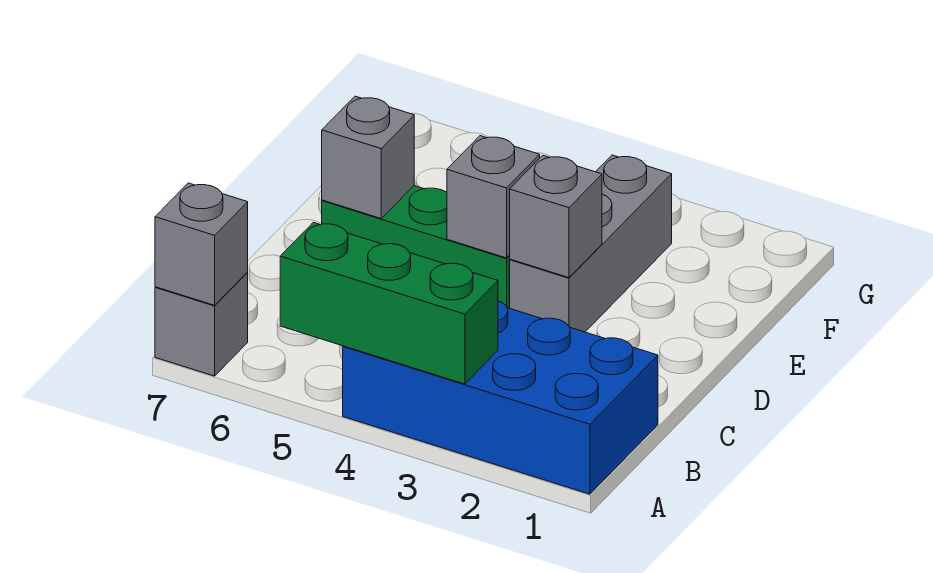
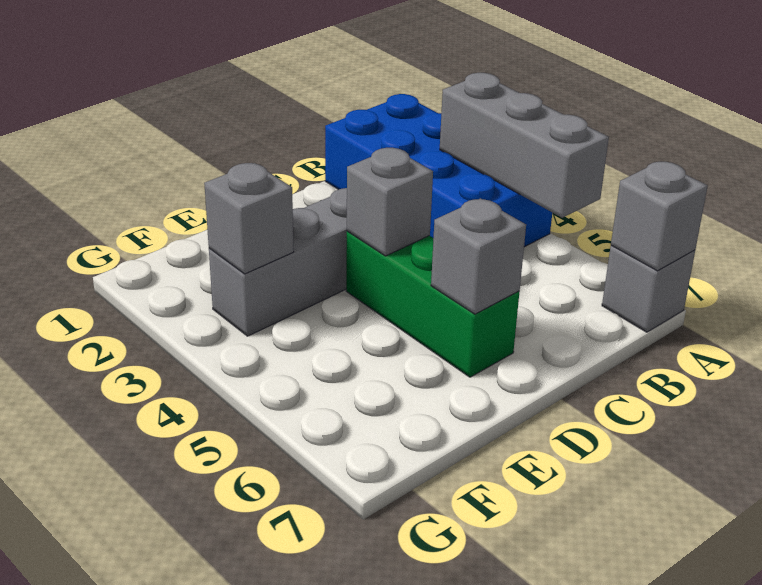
green brick A3:A5 level 2 -> grey brick A3:A5 level 2
grey brick D3 level 2 -> grey brick F3 level 2

